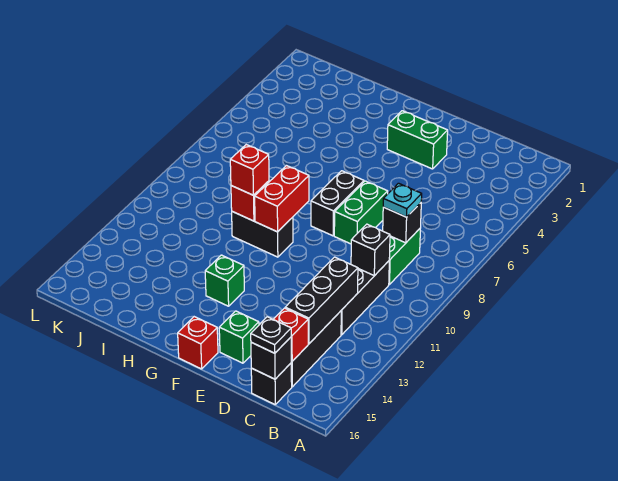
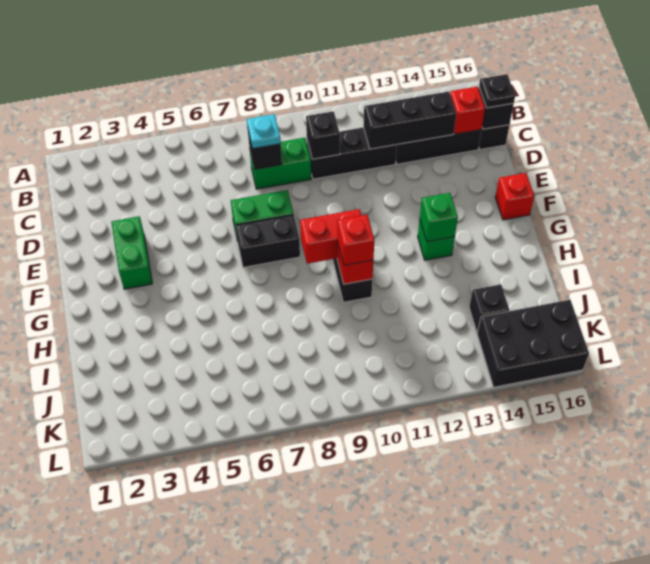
green brick E15 level 1 -> green brick G13 level 2
none -> black brick J14 level 1
none -> black brick K14:L16 level 1

